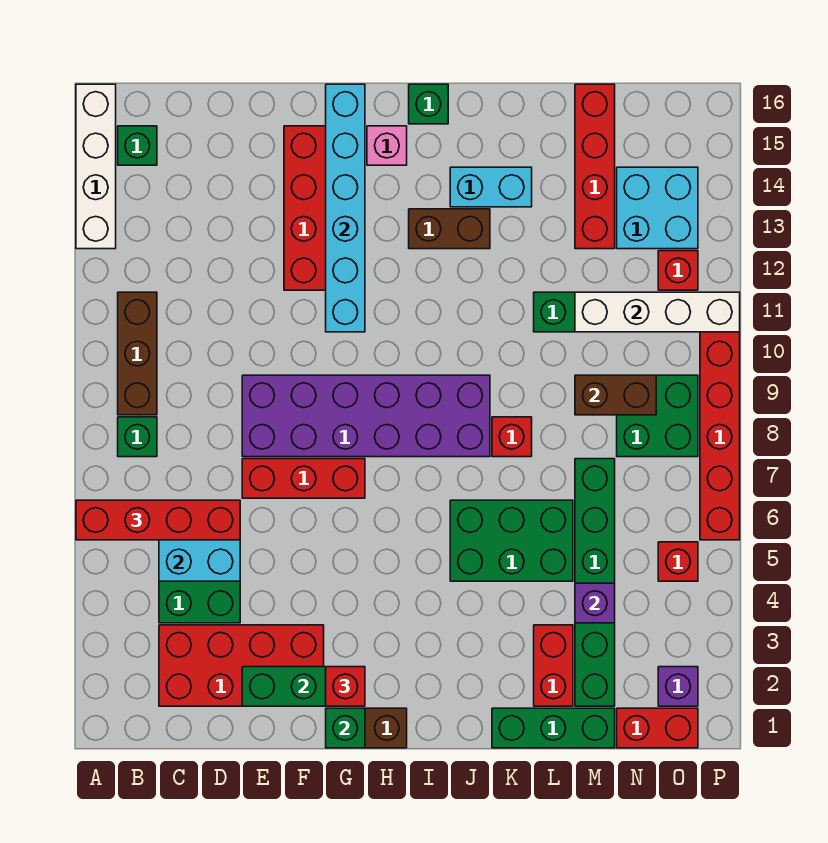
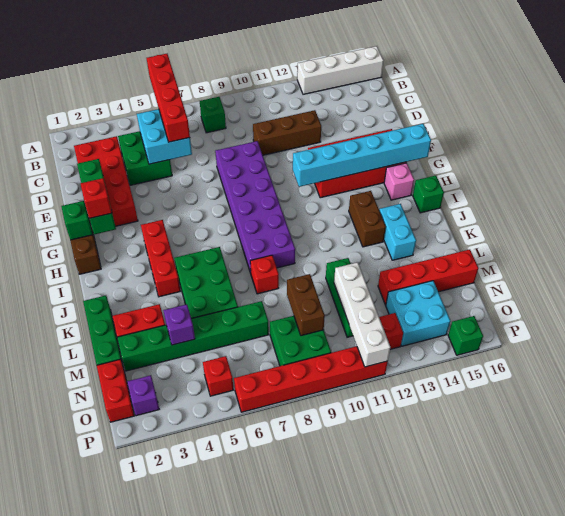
brown brick B9:B11 level 1 -> brown brick D10:D12 level 1
green brick B15 level 1 -> green brick P15 level 1
red brick E7:G7 level 1 -> red brick H4:J4 level 1

